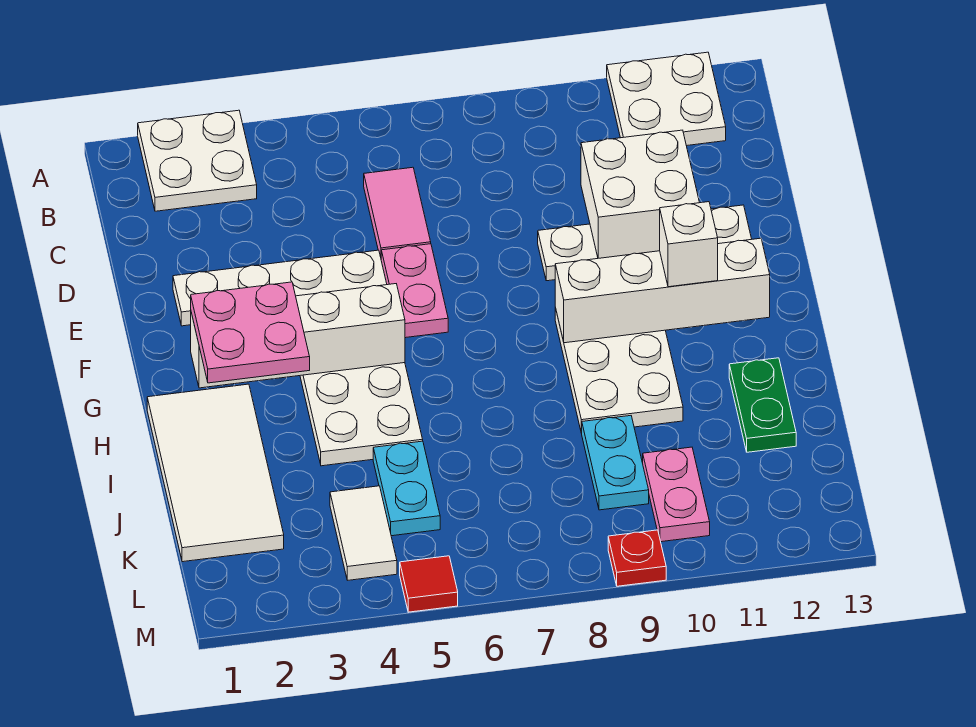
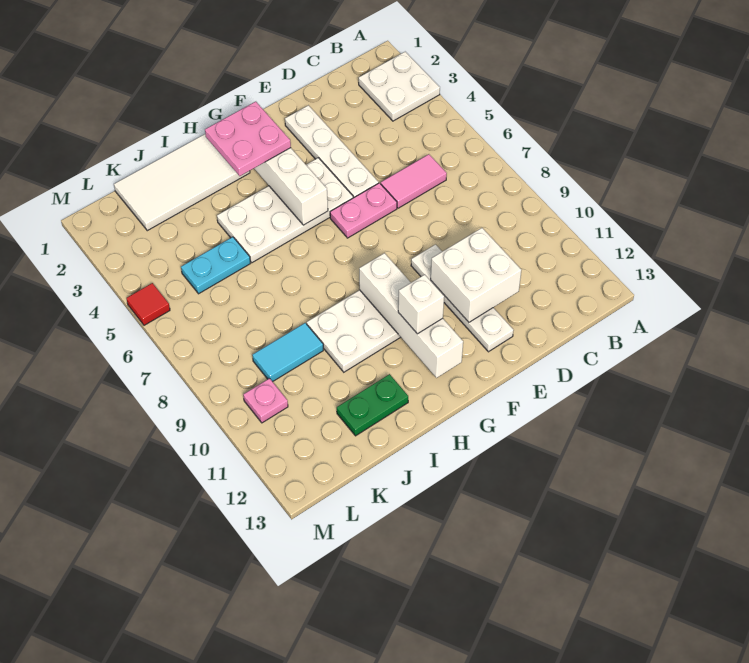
white plate A11:B12 level 1 -> none
cyan plate J9:K9 level 1 -> cyan tile J9:K9 level 1
white tile K4:L4 level 1 -> none
pink plate K10:L10 level 1 -> pink plate L10 level 1
red plate M9 level 1 -> none

